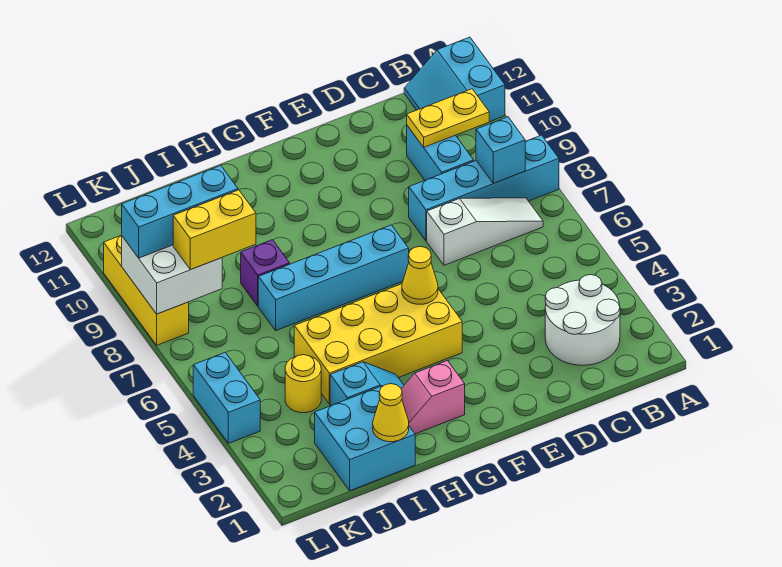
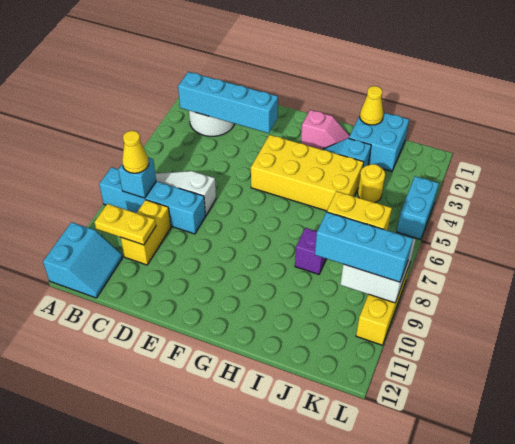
cyan brick C9:C10 level 1 -> yellow brick C9:C10 level 1
yellow cone F5 level 2 -> yellow cone B8 level 3
cyan brick F7:I7 level 1 -> cyan brick B3:E3 level 2

